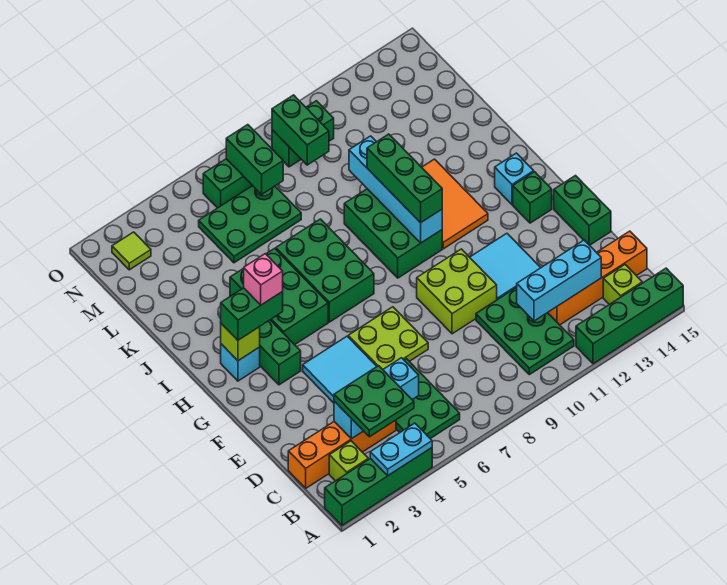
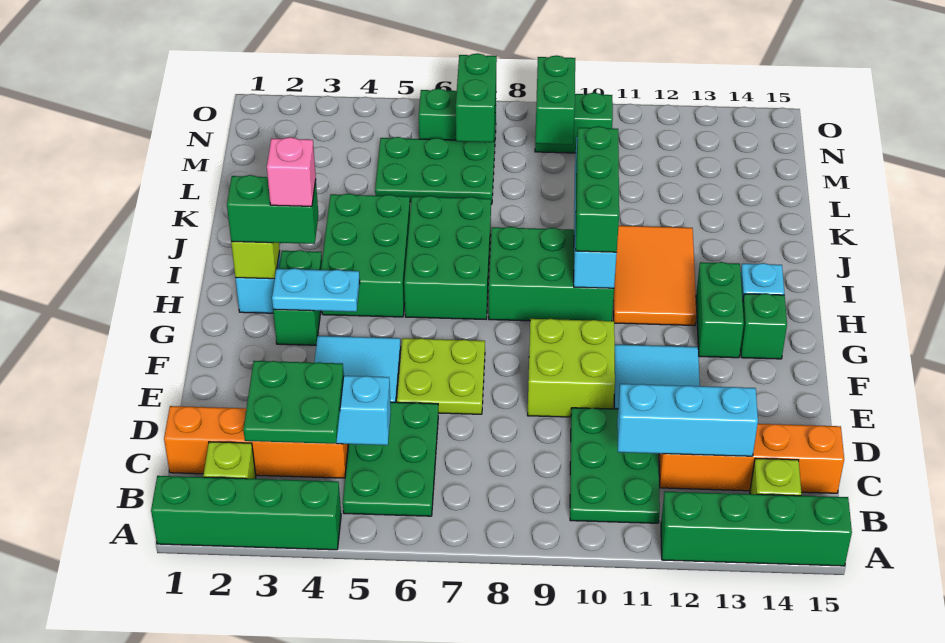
cyan plate A3:A4 level 2 -> cyan plate G3:G4 level 2
green brick E15:F15 level 1 -> green brick G13:H13 level 1
green brick H9:J10 level 1 -> green brick H8:I10 level 1
lime tile N2 level 1 -> none

